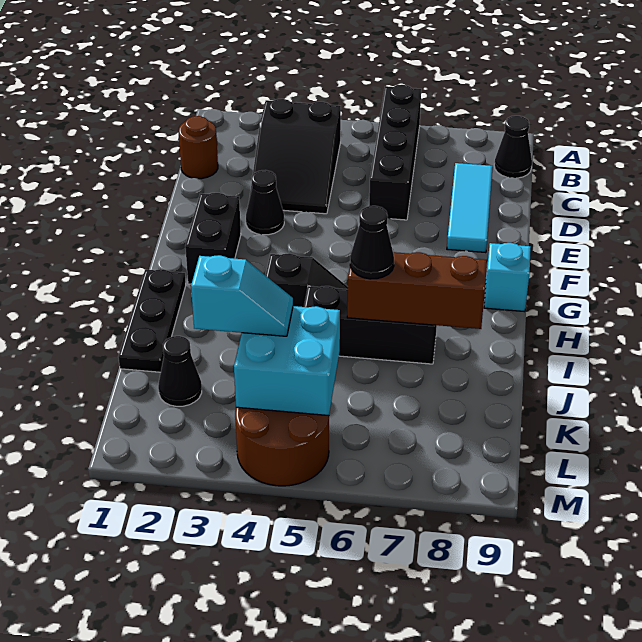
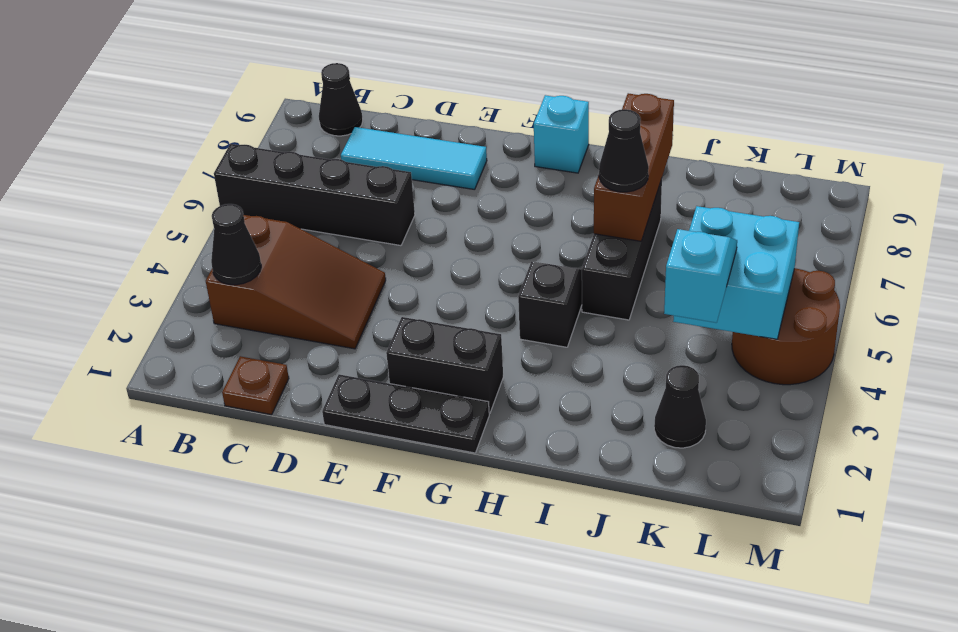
black slope B3:D4 level 1 top B -> brown slope B3:D4 level 1 top B
brown round brick C1 level 1 -> brown plate C1 level 1
black cone E3 level 1 -> black cone B3 level 2
black plate H1:J1 level 1 -> black plate E1:G1 level 1

